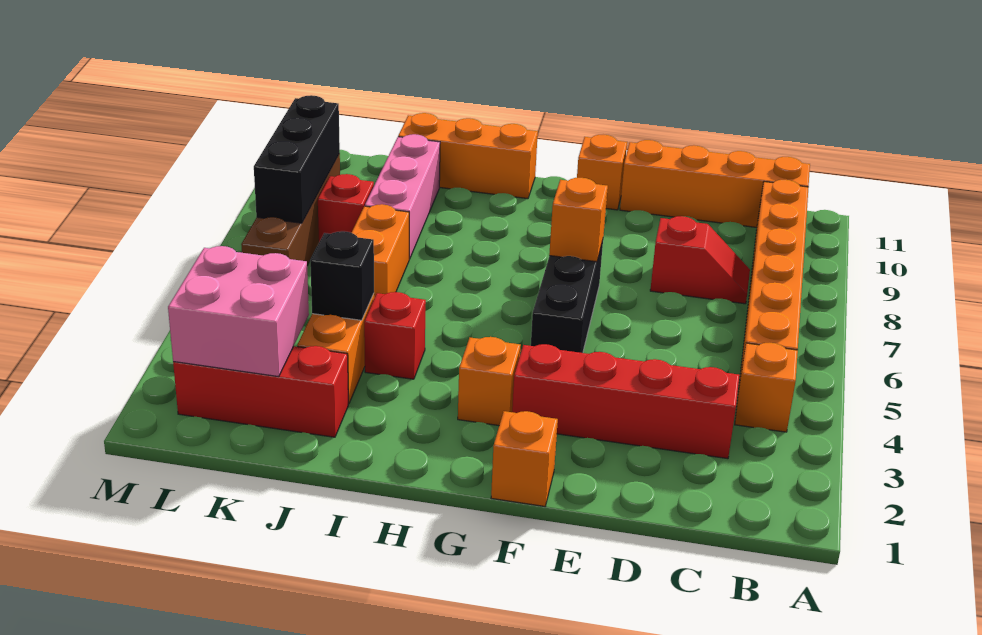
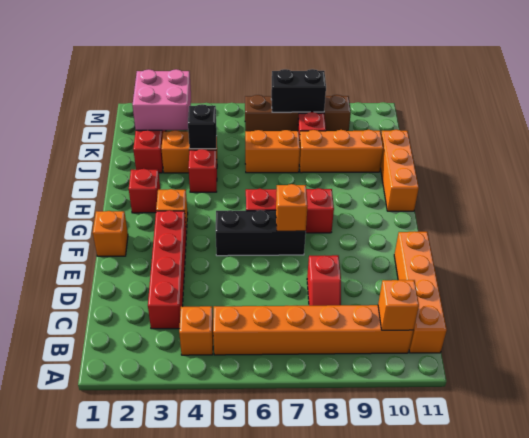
orange brick F11 level 1 -> orange brick B10 level 2
none -> red brick G6:G8 level 1
none -> red brick H2 level 1
pink brick J8:J10 level 1 -> orange brick J8:J10 level 1
black brick L7:L9 level 2 -> black brick L7:L8 level 2

